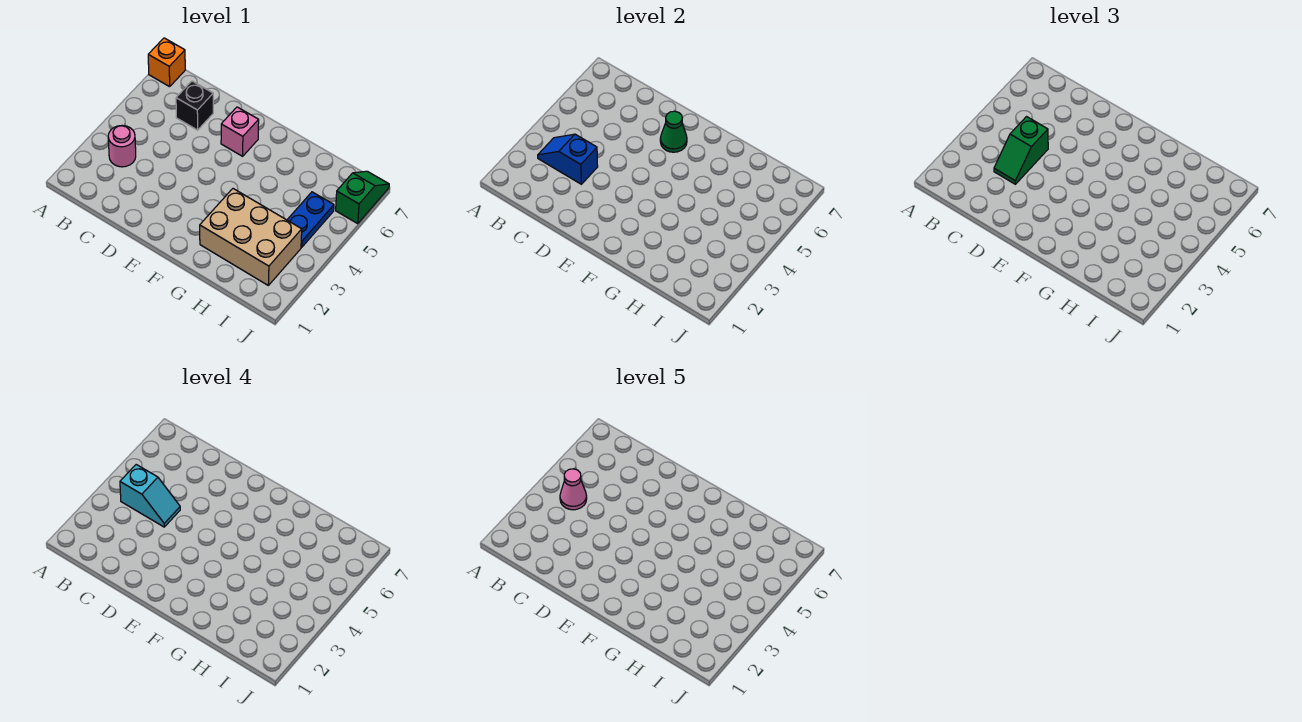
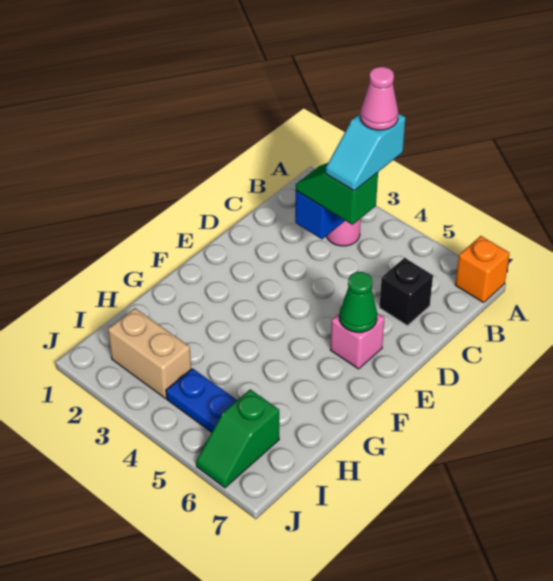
tan brick G2:I3 level 1 -> tan brick I2:I3 level 1
green slope J6:J7 level 1 top 6 -> green slope I6:J6 level 1 top I

